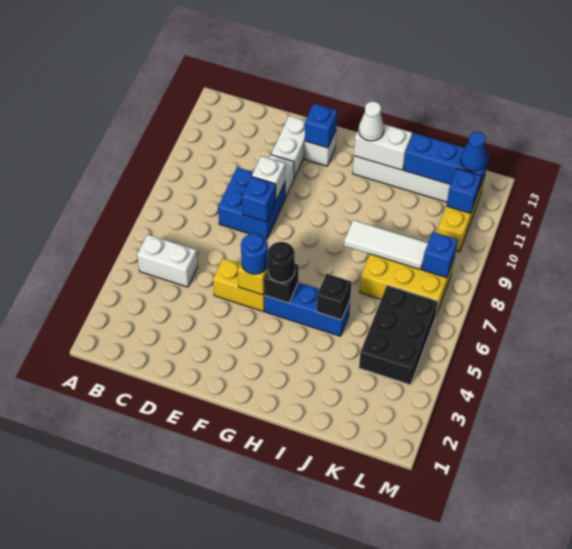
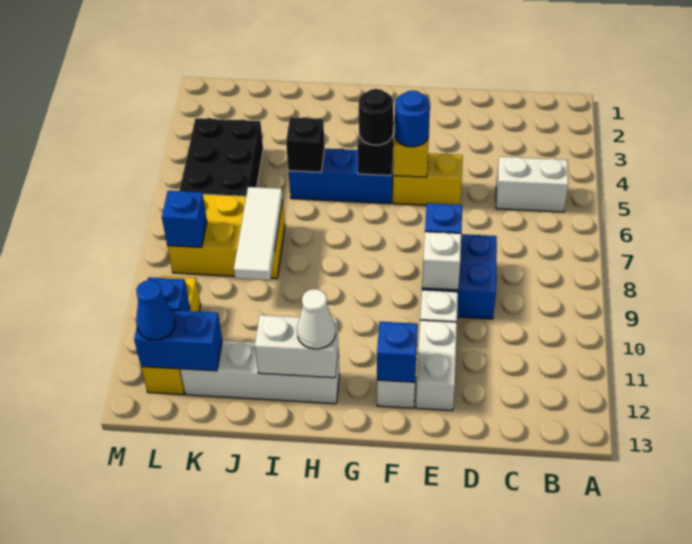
white tile I8:K8 level 2 -> white tile J7:J9 level 2
blue brick J12:L12 level 2 -> blue brick K12:L12 level 2

